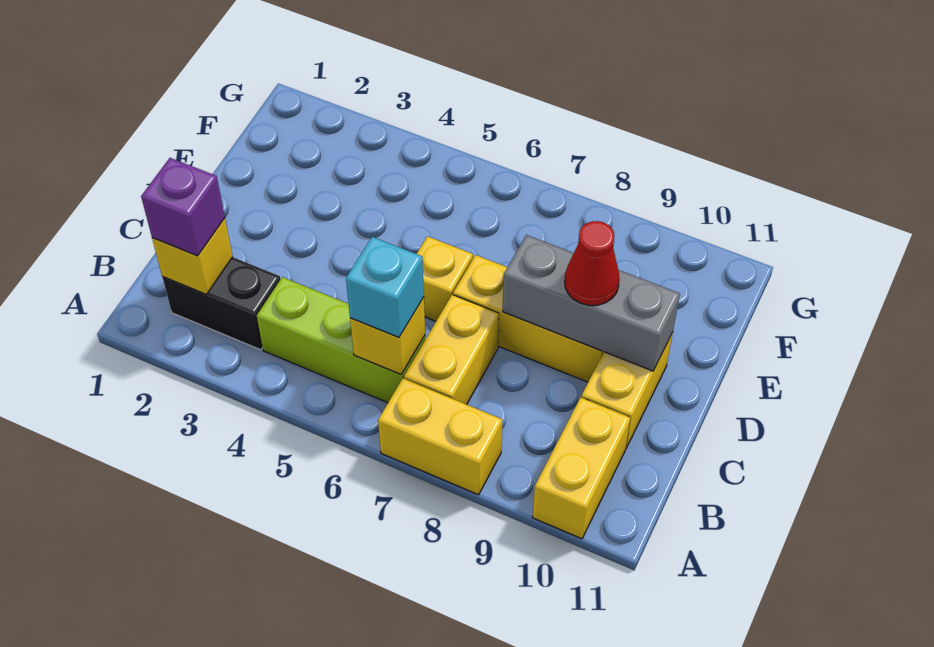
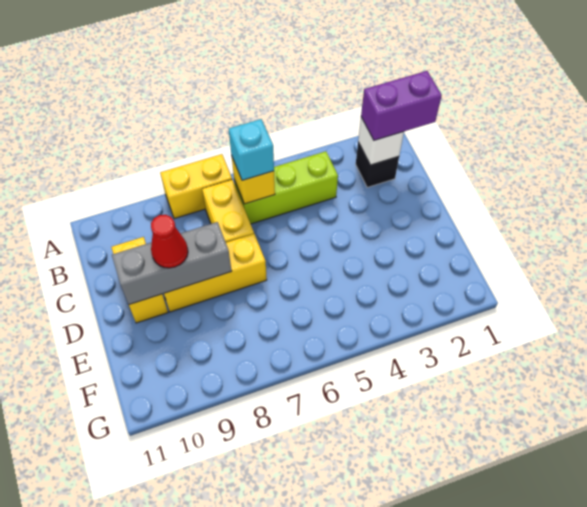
yellow brick A10:B10 level 1 -> none
black brick B2:B3 level 1 -> black brick B2 level 1
yellow brick B2 level 2 -> white brick B2 level 2
purple brick B2 level 3 -> purple brick B1:B2 level 3
yellow brick D6 level 1 -> none

